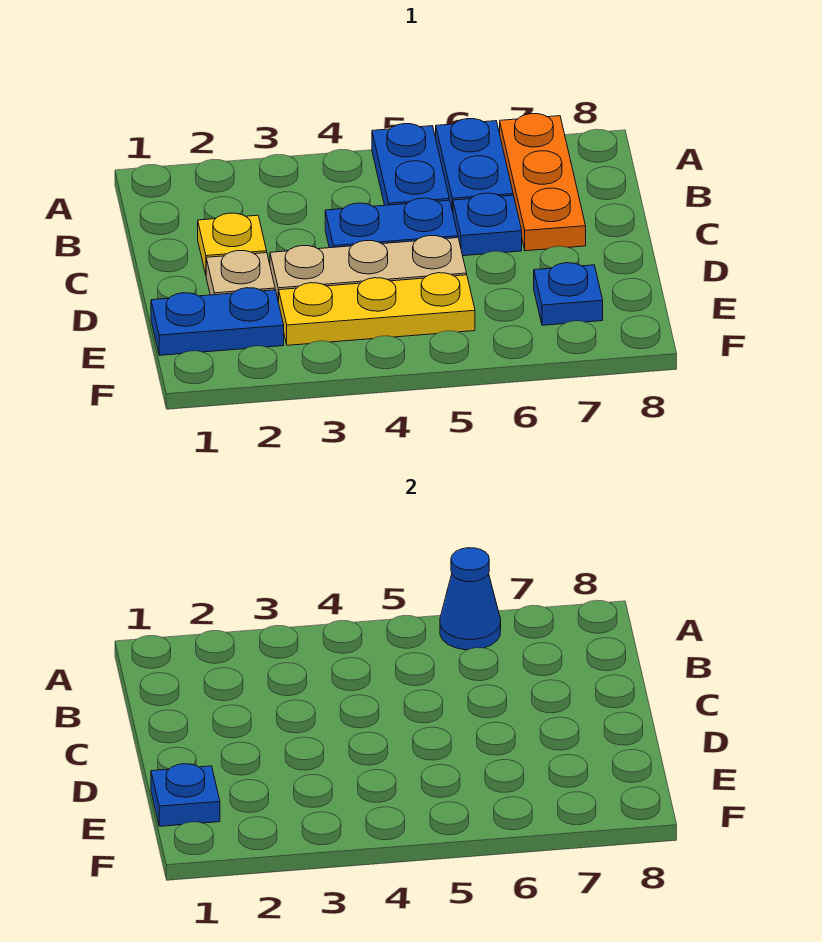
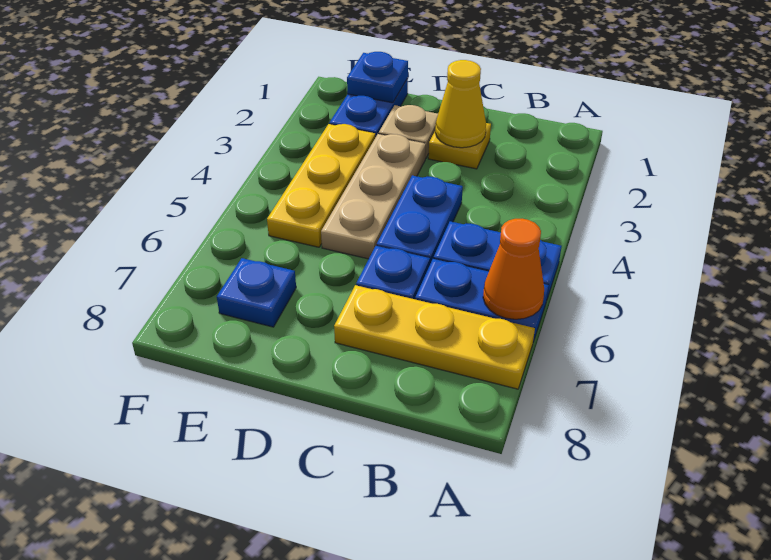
blue cone A6 level 2 -> orange cone A6 level 2
orange plate A7:C7 level 1 -> yellow plate A7:C7 level 1
none -> yellow cone C2 level 2

